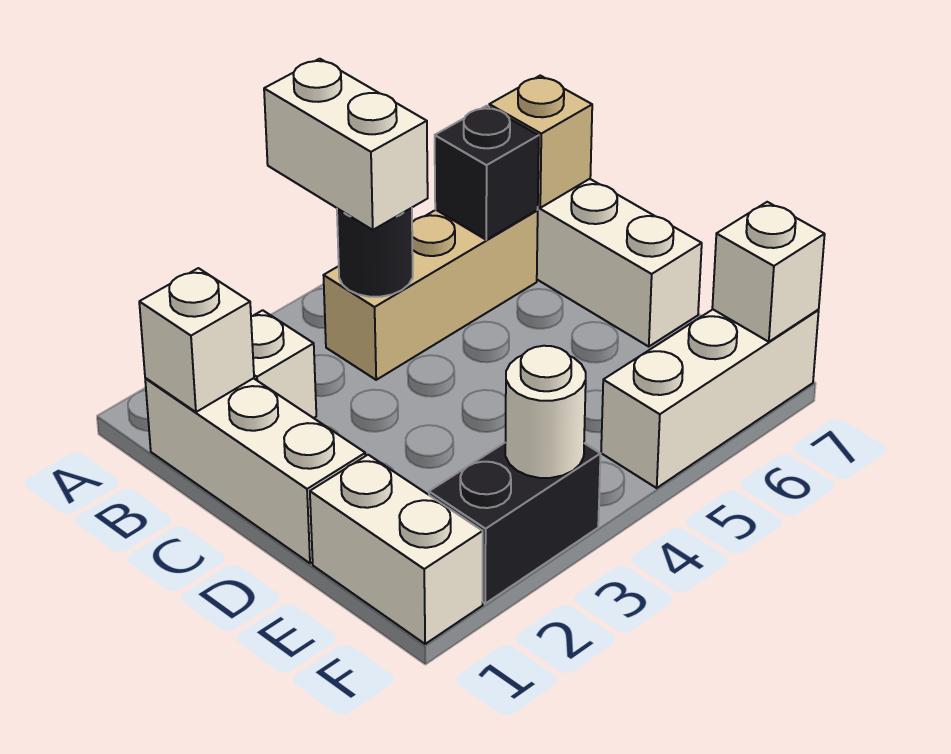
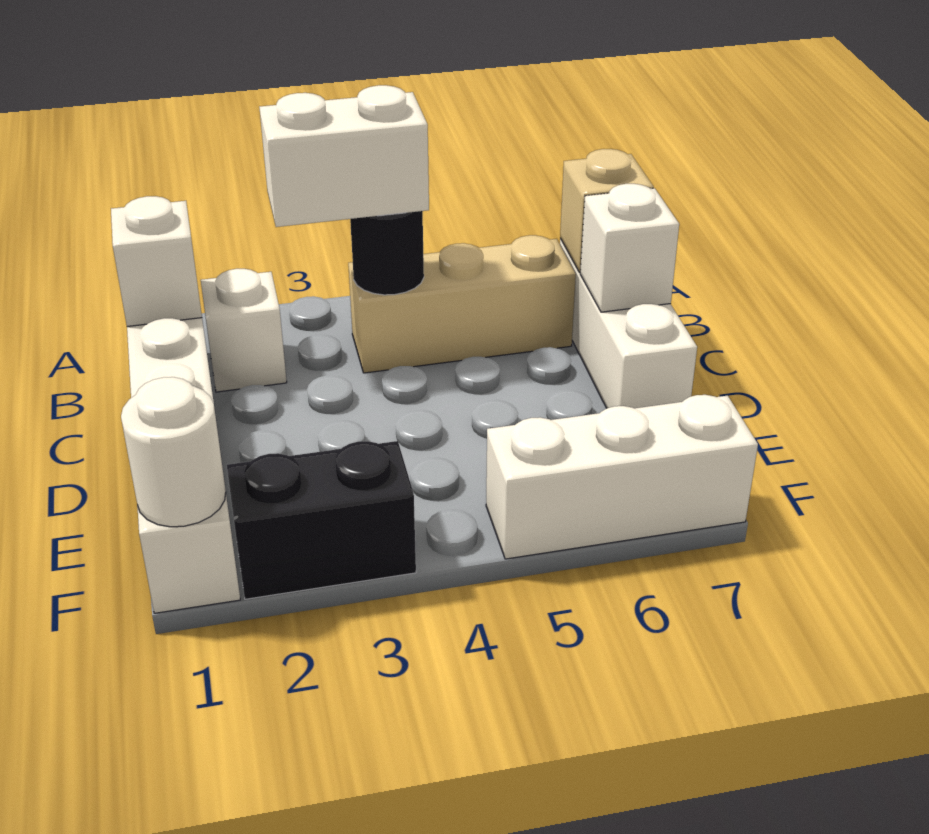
white brick A4:B4 level 3 -> white brick B3:B4 level 3
black brick B6 level 2 -> none
white round brick F3 level 2 -> white round brick F1 level 2
white brick F7 level 2 -> white brick C7 level 2

